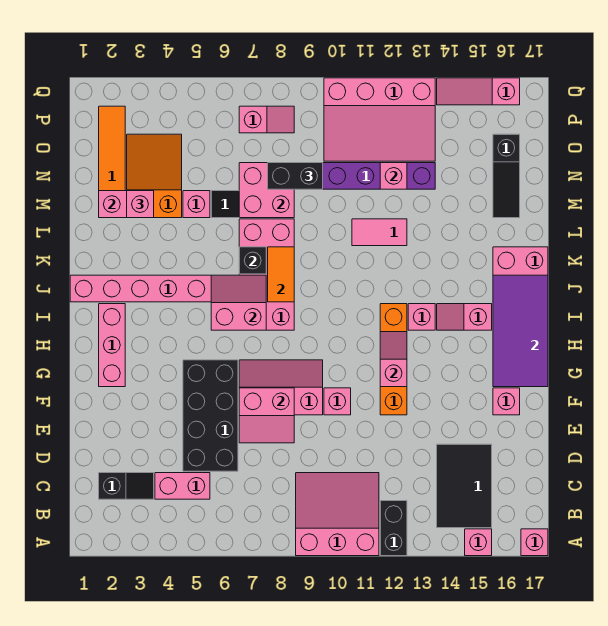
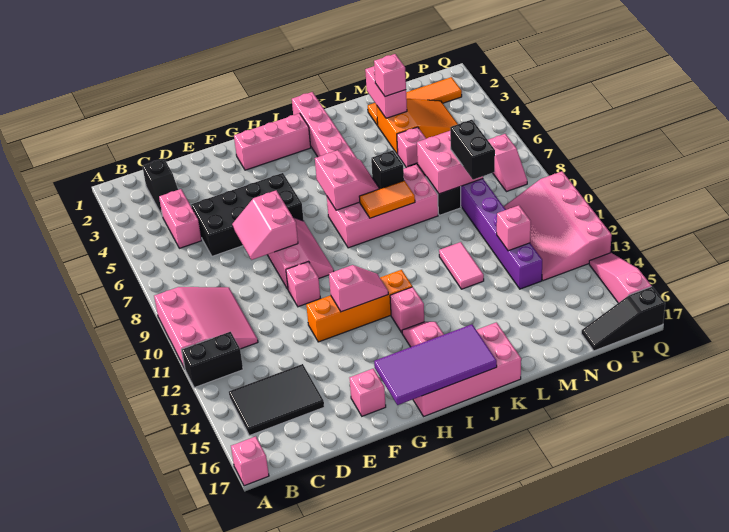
pink brick A15 level 1 -> none
black slope M16:O16 level 1 top O -> black slope O17:Q17 level 1 top Q

